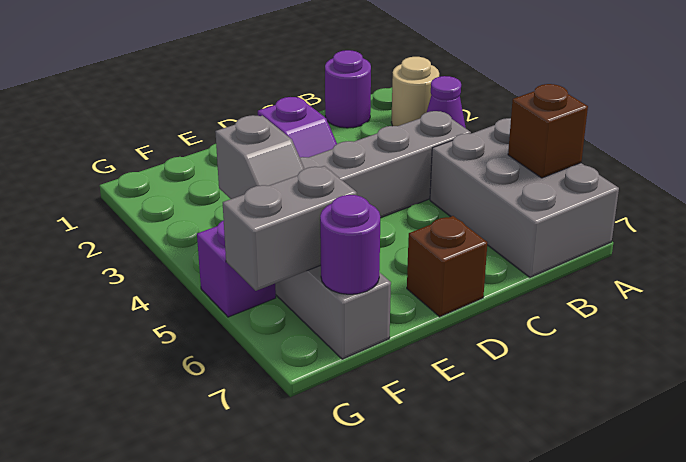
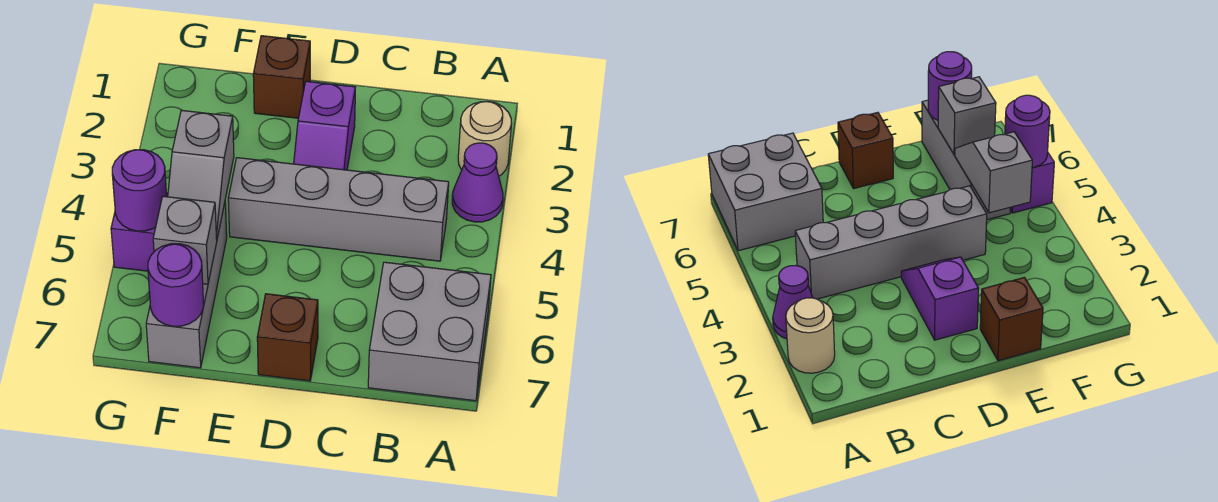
grey brick A5:B7 level 1 -> grey brick A6:B7 level 1
brown brick A6 level 2 -> brown brick E1 level 1
purple round brick B1 level 1 -> purple round brick G5 level 2
grey brick F6:G6 level 2 -> grey brick F6 level 2

